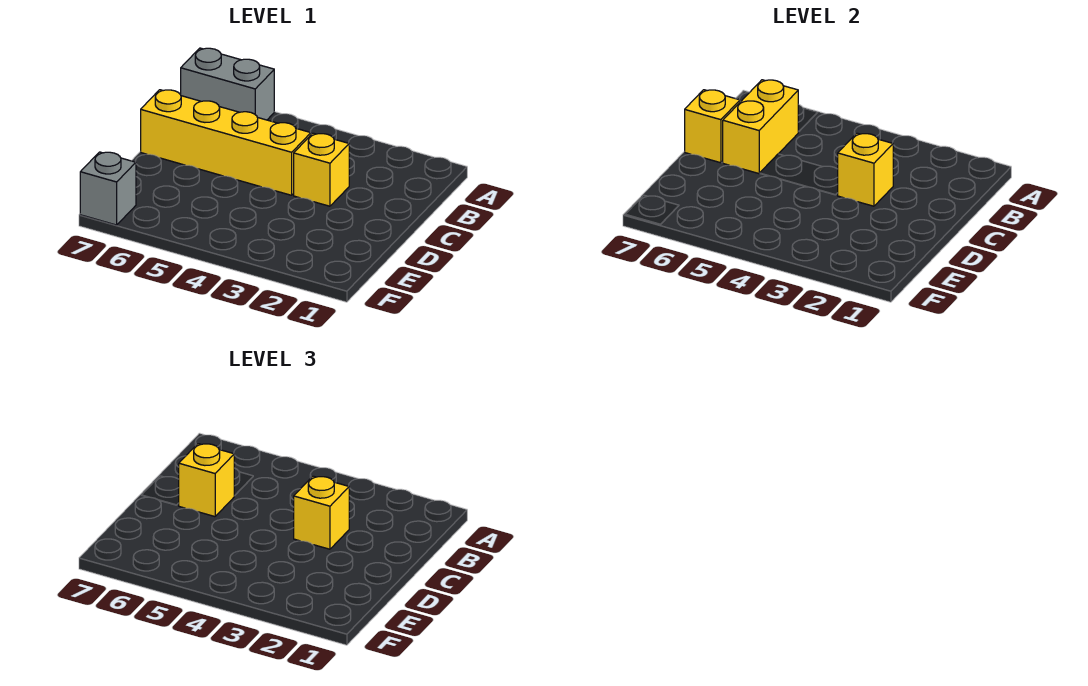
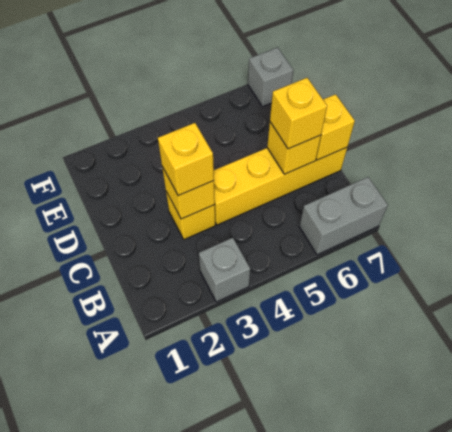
none -> grey brick A3 level 1
yellow brick B6:C6 level 2 -> yellow brick C6 level 2

